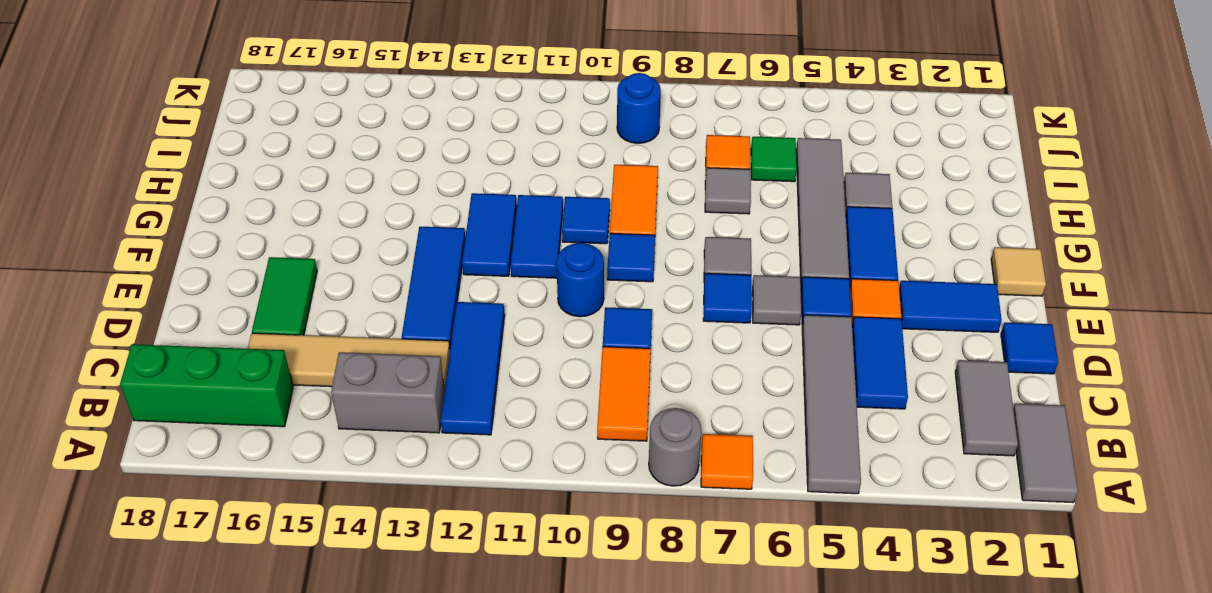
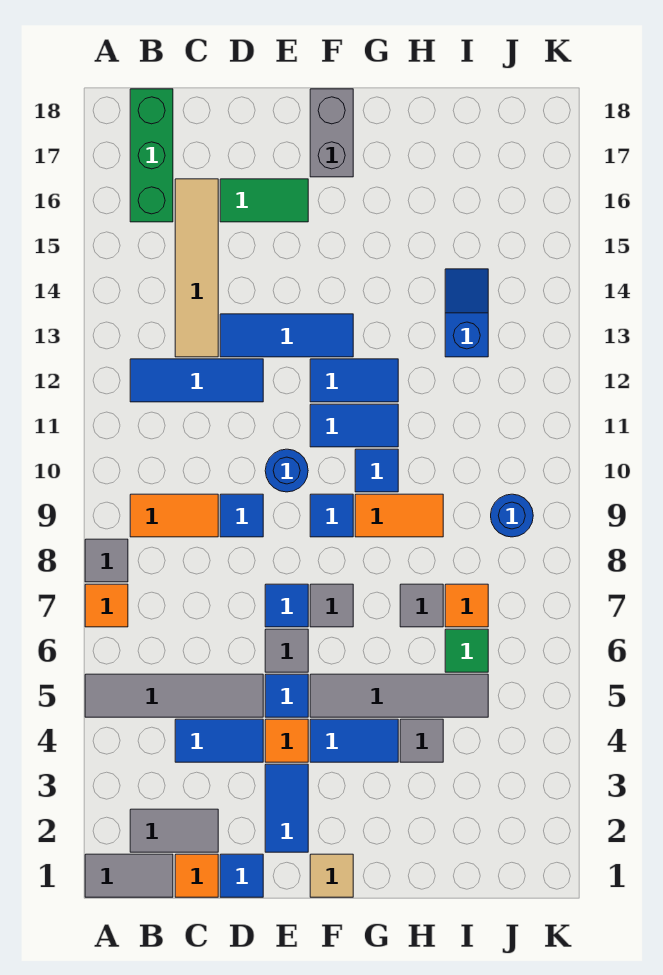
grey round brick A8 level 1 -> grey tile A8 level 1
grey brick B13:B14 level 1 -> grey brick F17:F18 level 1
none -> orange tile C1 level 1
none -> blue slope I13:I14 level 1 top 13

